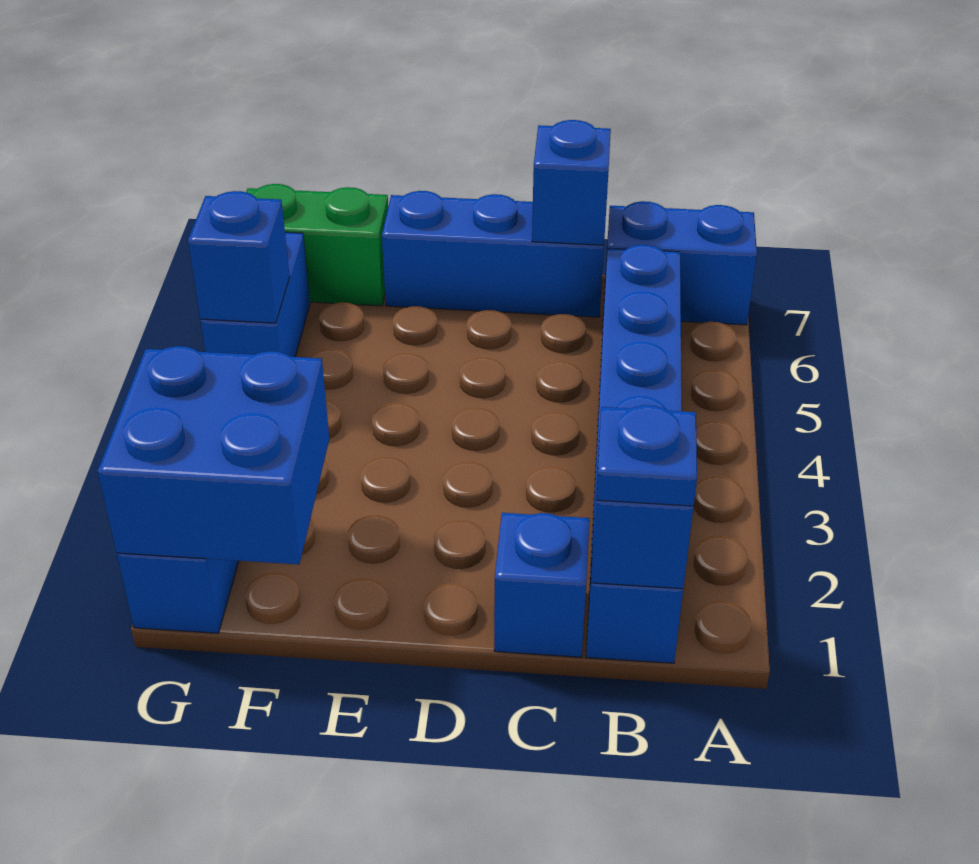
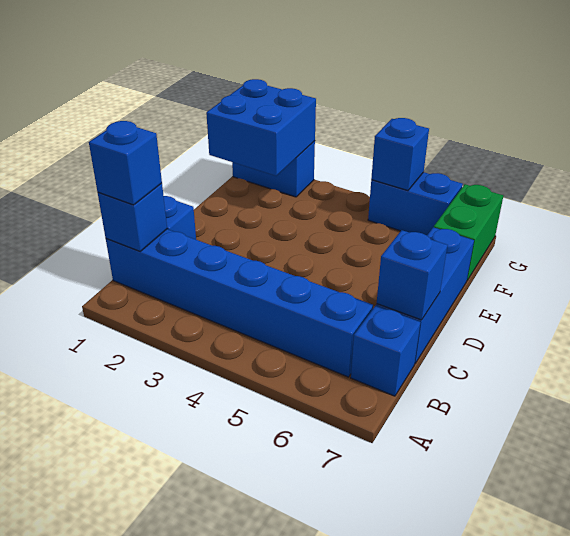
blue brick A7:B7 level 1 -> blue brick B7 level 1
blue plate B1 level 3 -> blue brick B1 level 3

